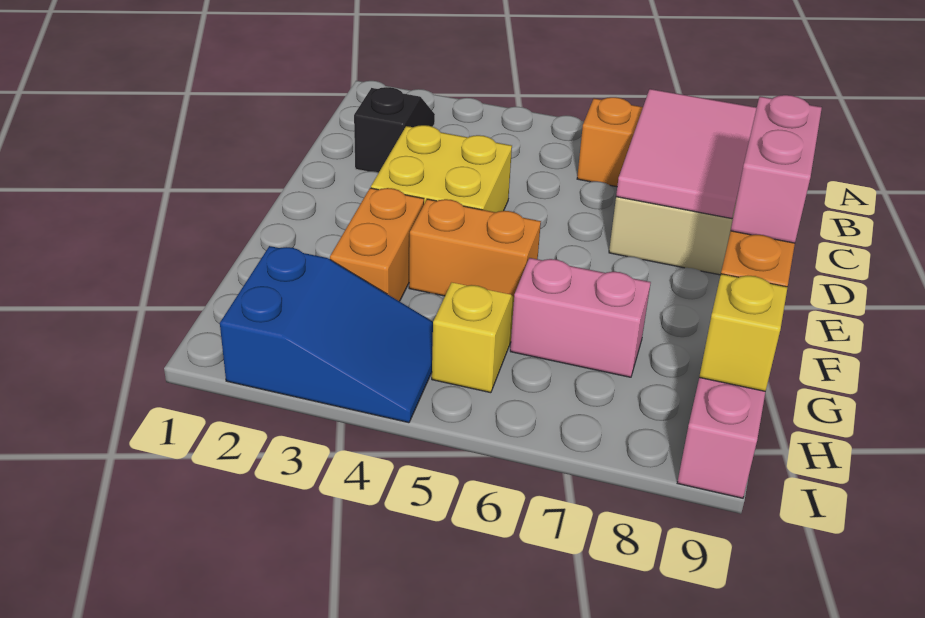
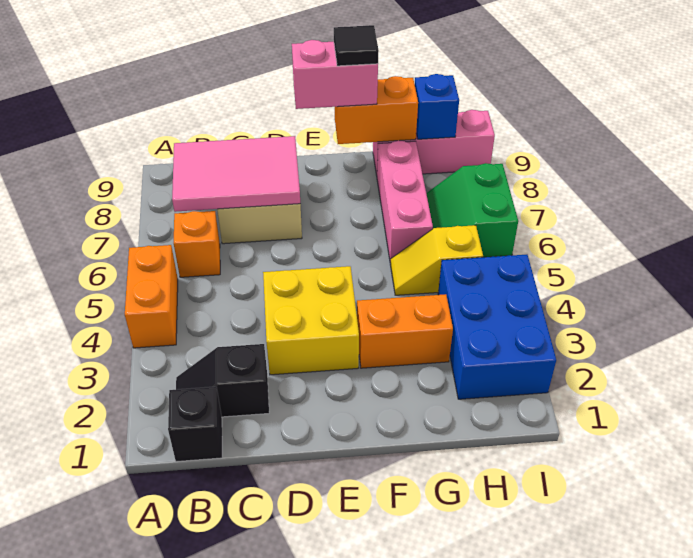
none -> black brick B1 level 1
orange brick F4:F5 level 1 -> orange brick A4:A5 level 1
none -> black tile F9 level 4
pink brick G6:G7 level 1 -> pink brick G6:G8 level 1
blue slope H2:I4 level 1 top 2 -> blue brick H2:I4 level 1
none -> green slope H6:I7 level 1 top I
yellow brick H9 level 2 -> blue brick H9 level 2

